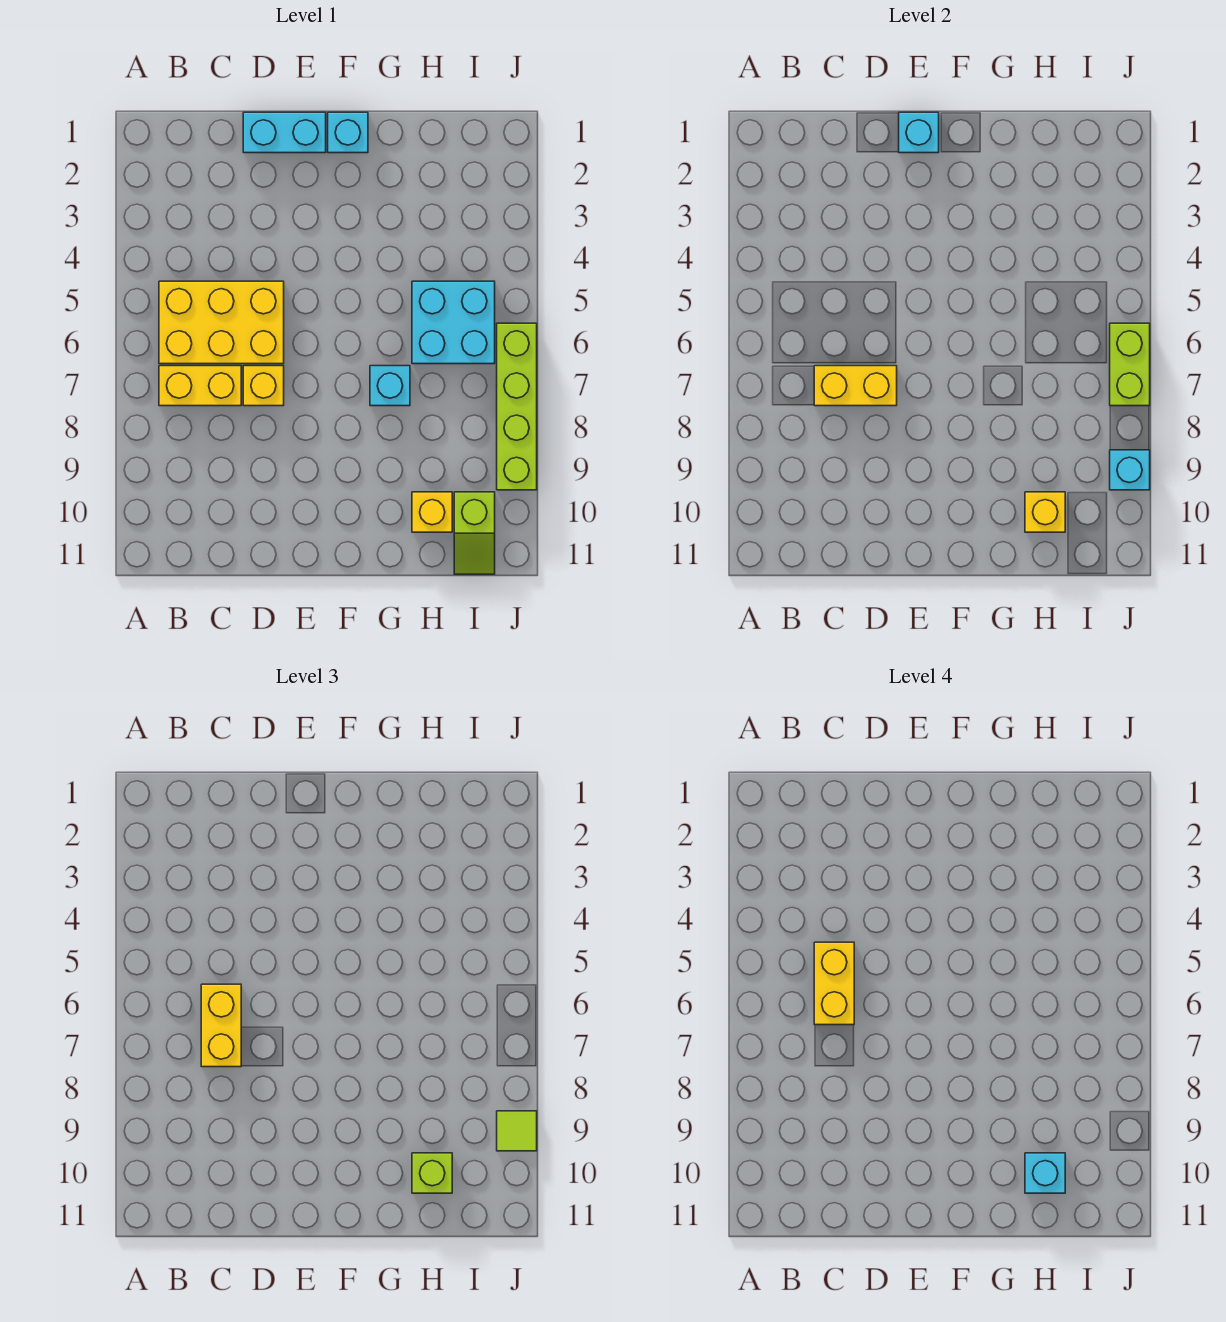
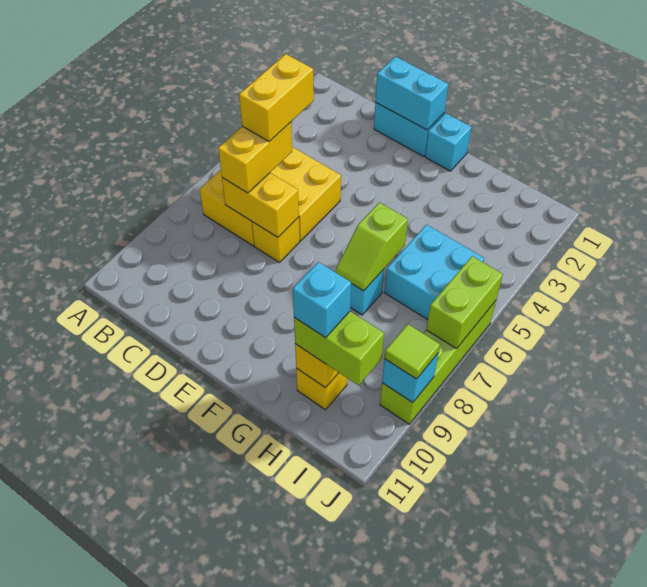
cyan brick E1 level 2 -> cyan brick D1:E1 level 2
lime brick H10 level 3 -> lime brick H10:I10 level 3
lime slope I10:I11 level 1 top 10 -> lime slope G6:G7 level 2 top 6

